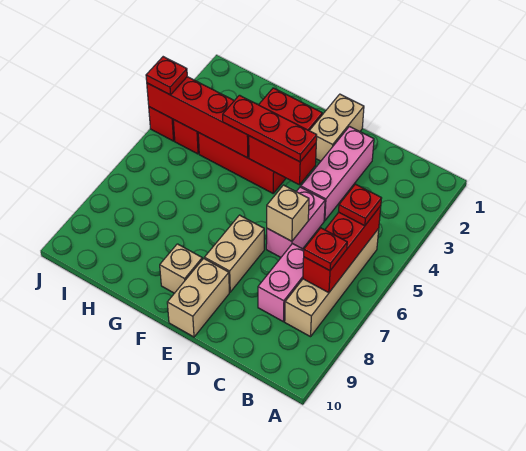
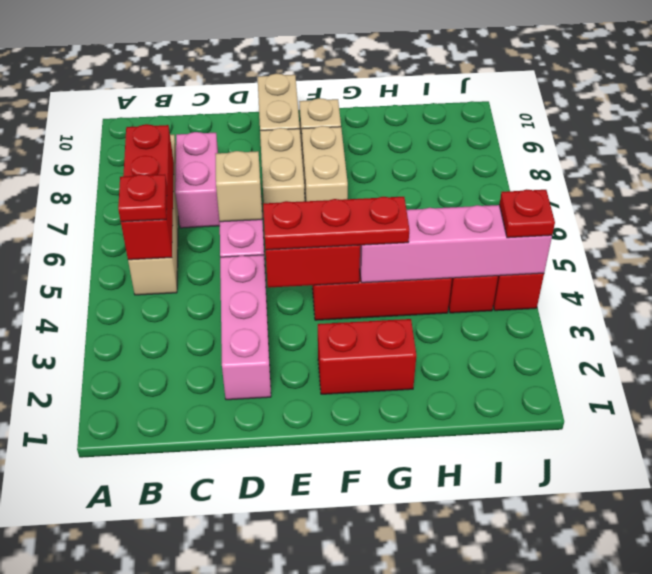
red plate B7 level 3 -> none
tan brick E1:E2 level 1 -> tan brick F7:F8 level 1
red brick G4:J4 level 2 -> pink brick G4:J4 level 2

